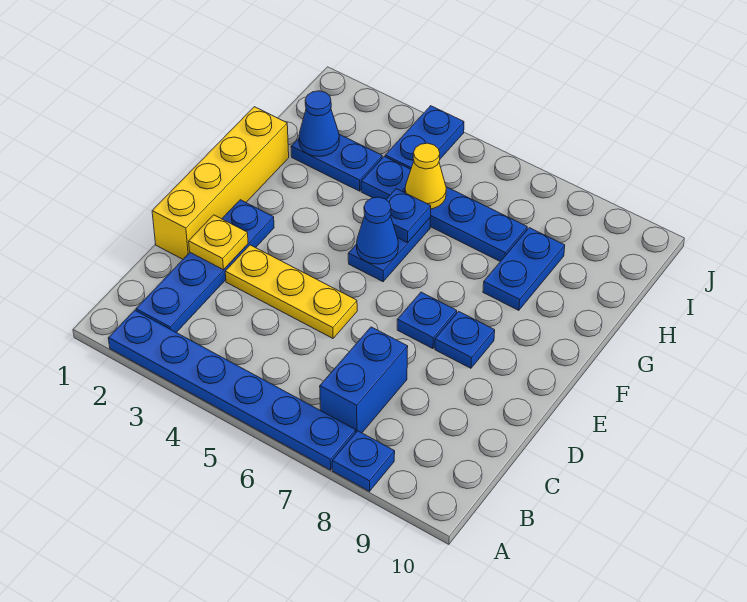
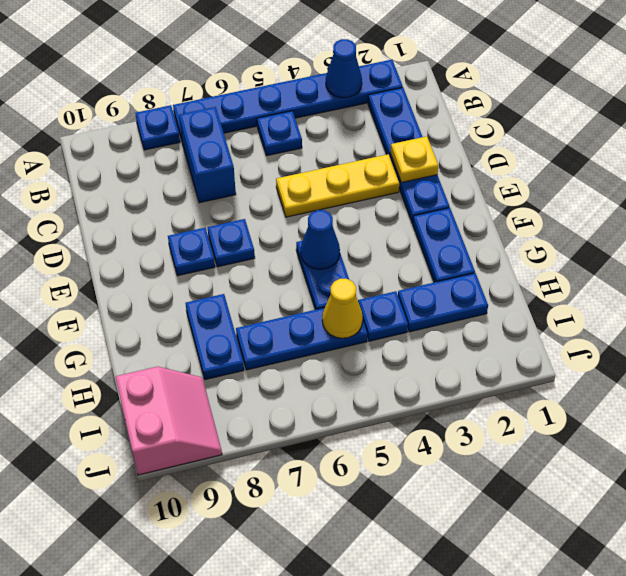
yellow brick D1:G1 level 1 -> none
blue plate G5 level 2 -> blue plate B5 level 1
blue cone H2 level 2 -> blue cone A3 level 2
blue plate I4:J4 level 1 -> blue plate F2:G2 level 1
none -> pink slope I9:J10 level 1 top 10

